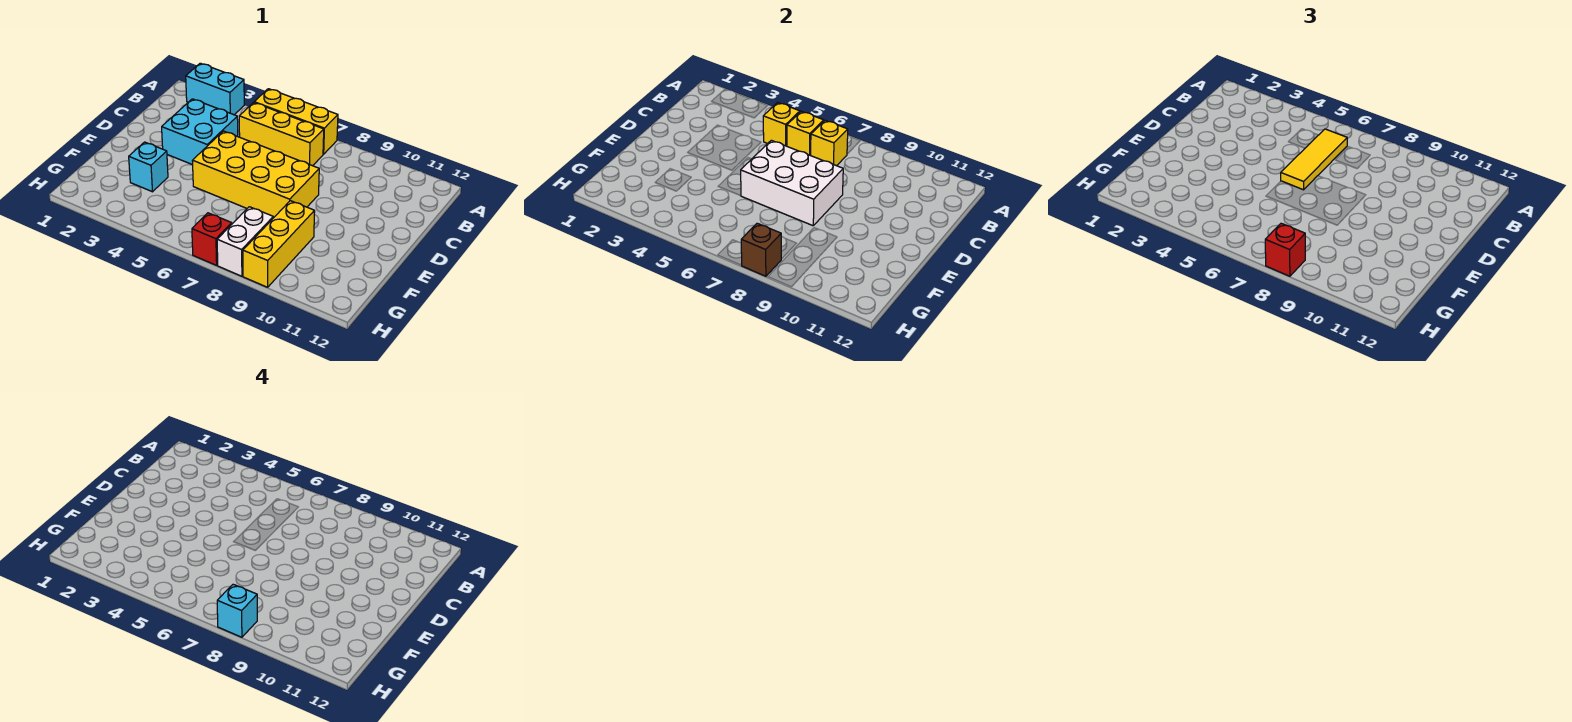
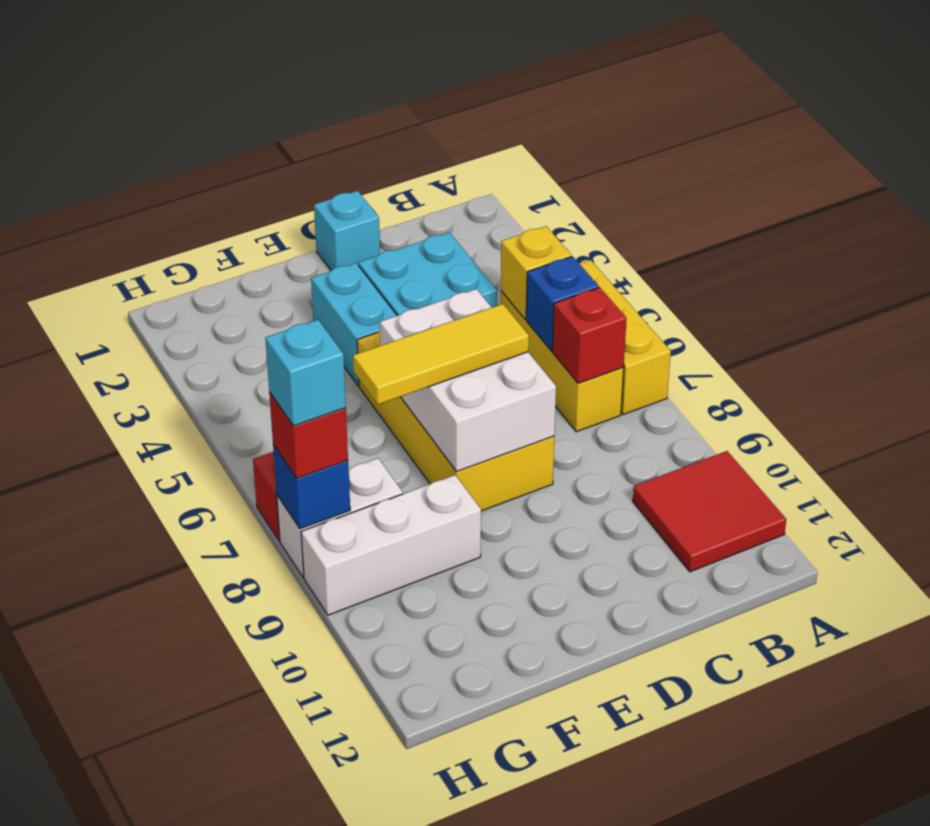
cyan brick A2:A3 level 1 -> cyan brick E3:E4 level 1
none -> red tile A10:B11 level 1
yellow brick B6 level 2 -> blue brick B6 level 2
yellow tile B6:D6 level 3 -> yellow tile D7:F7 level 3
yellow brick B7 level 2 -> red brick B7 level 2
cyan brick F3 level 1 -> cyan brick D1 level 1
yellow brick F9:H9 level 1 -> white brick F9:H9 level 1
brown brick H8 level 2 -> blue brick H8 level 2

